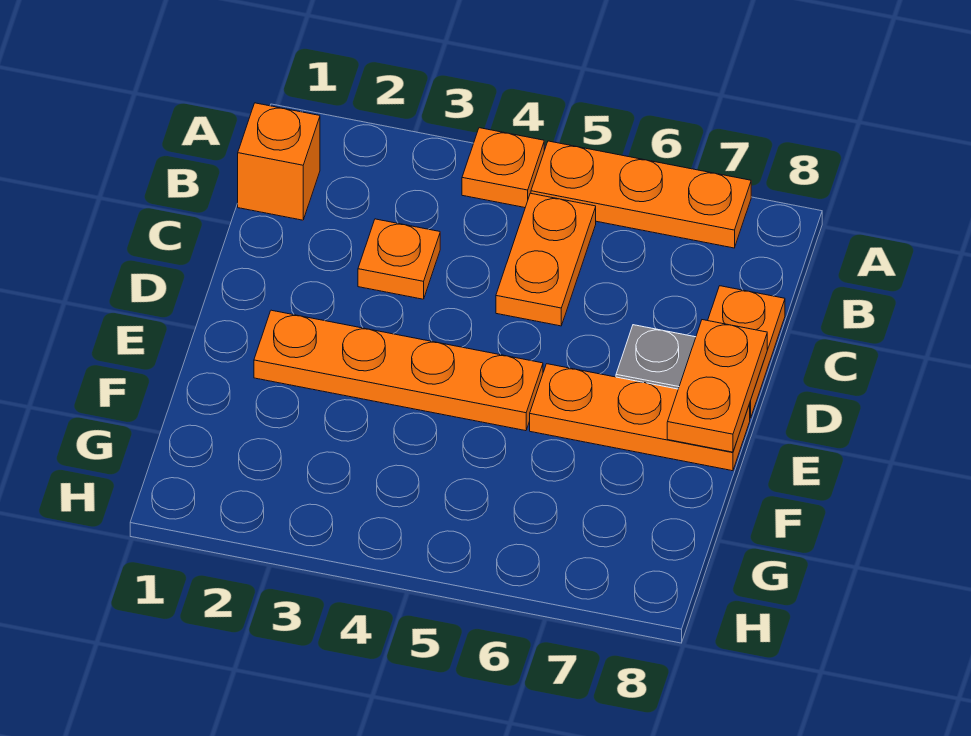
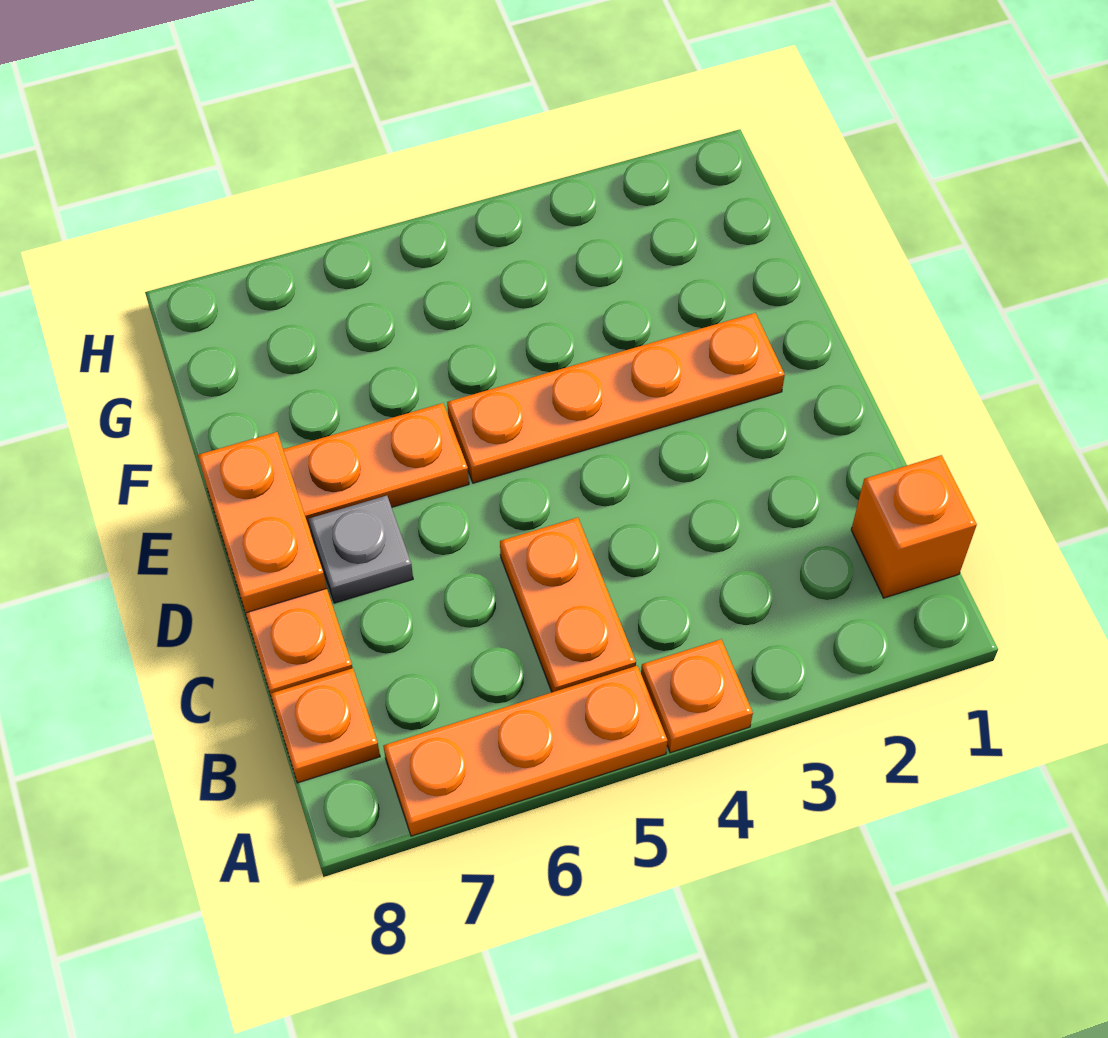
orange plate C3 level 1 -> orange plate B8 level 1

